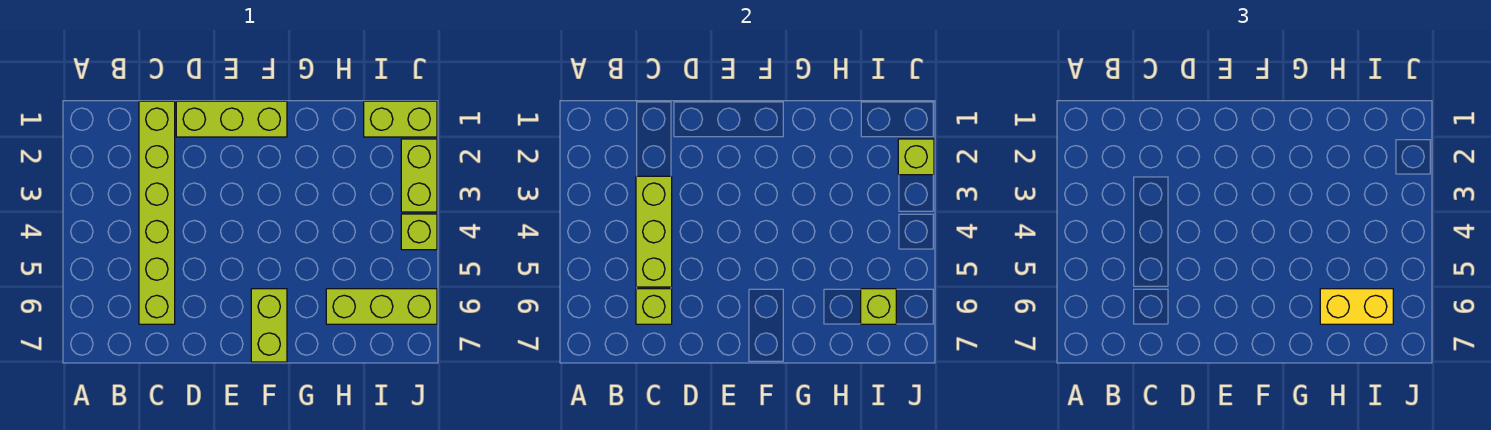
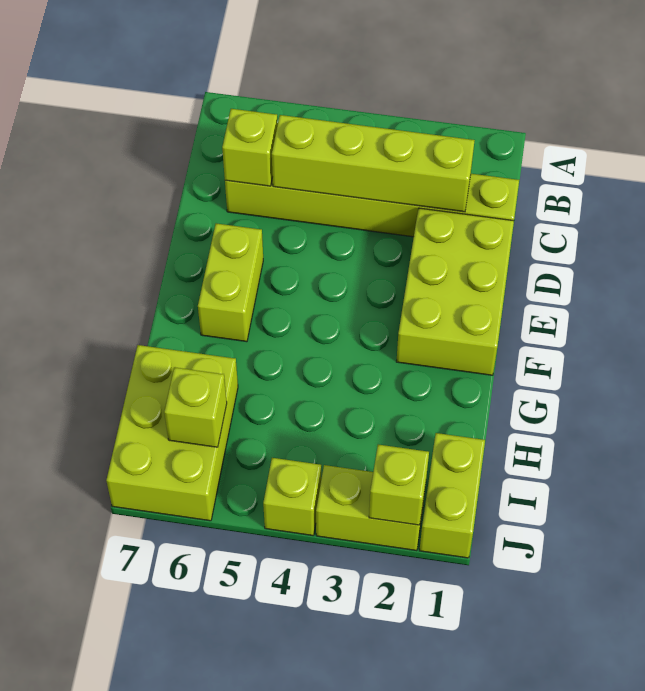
lime brick C3:C5 level 2 -> lime brick C2:C5 level 2
lime brick D1:F1 level 1 -> lime brick D1:F2 level 1
lime brick F6:F7 level 1 -> lime brick E6:F6 level 1
lime brick H6:J6 level 1 -> lime brick H6:J7 level 1
yellow brick H6:I6 level 3 -> none

